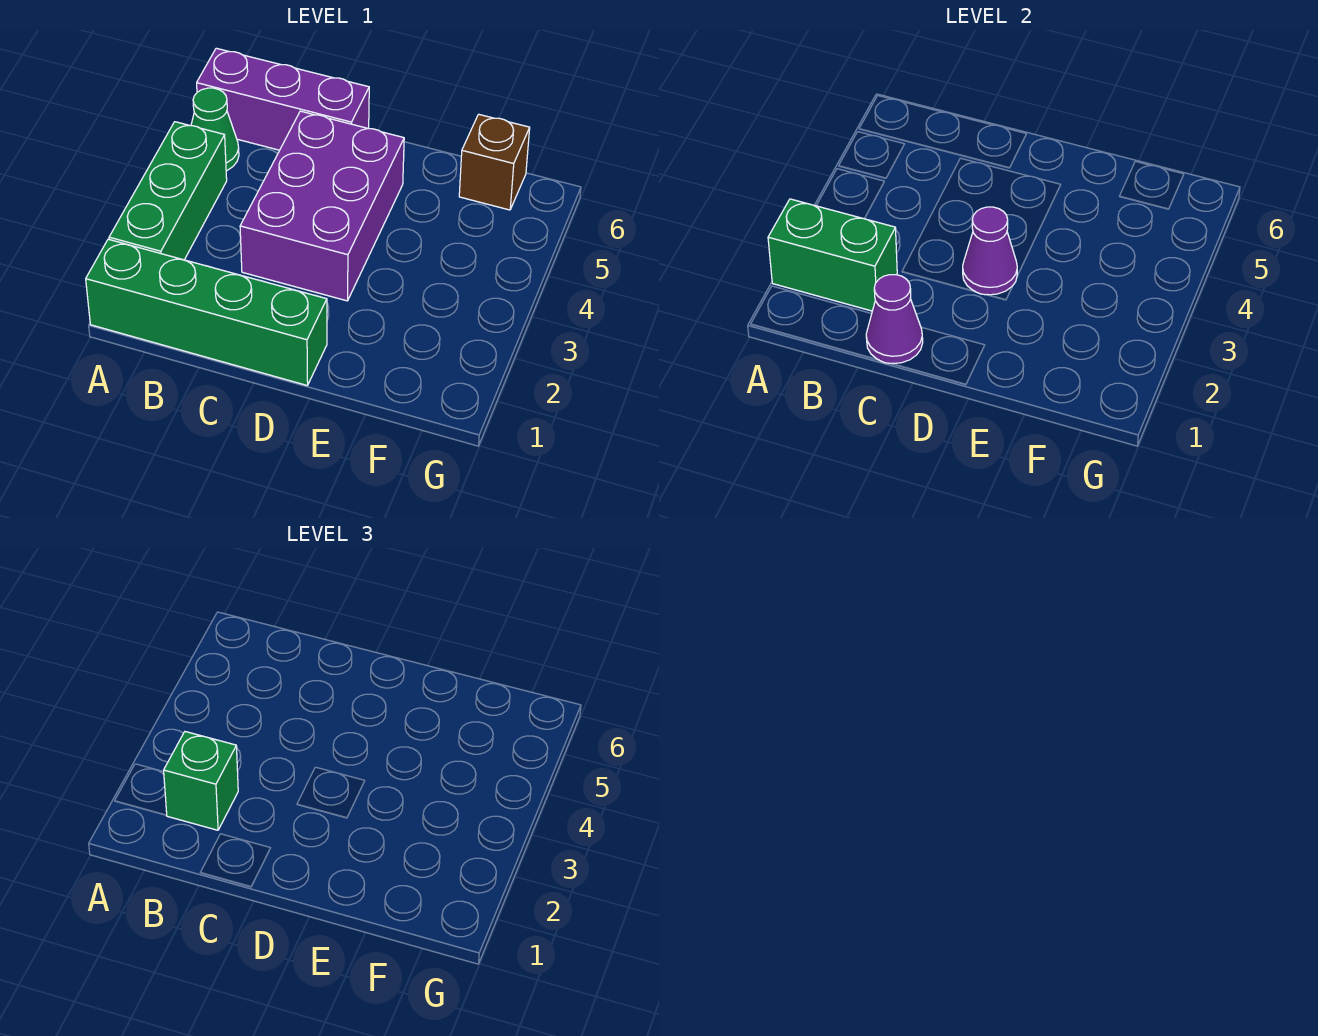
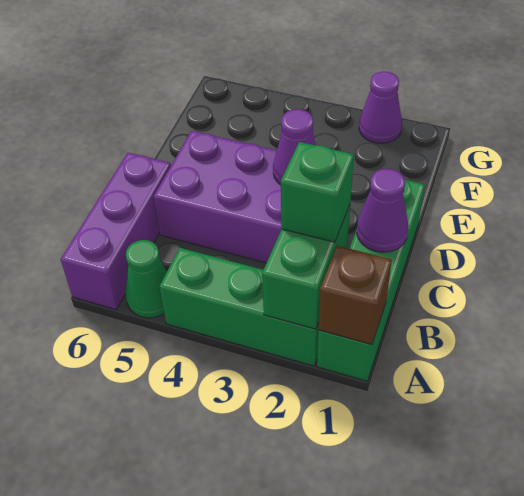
brown brick F6 level 1 -> brown brick A1 level 2
none -> purple cone G2 level 1

